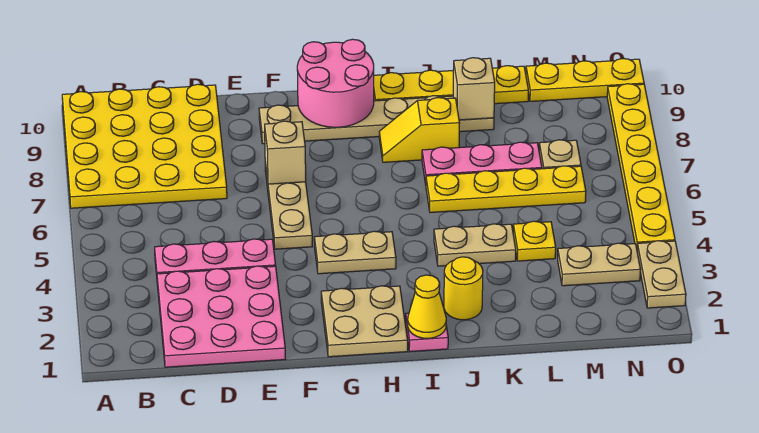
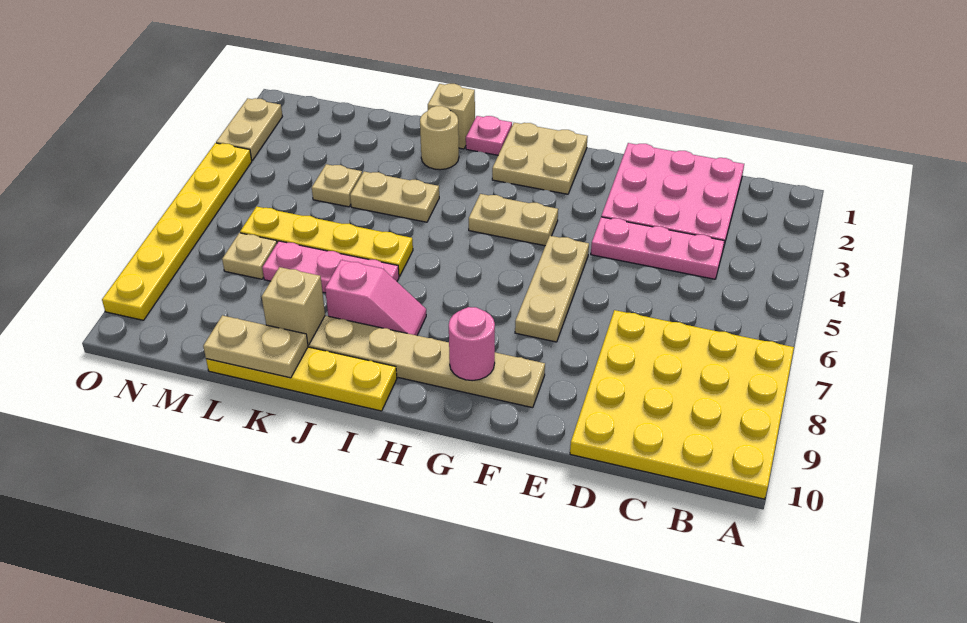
tan brick F7 level 2 -> tan brick J1 level 1
pink round brick G9:H10 level 2 -> pink round brick G9 level 2
yellow cone I1 level 2 -> none
yellow slope I8:J8 level 1 top J -> pink slope I8:J8 level 1 top J
yellow round brick J2 level 1 -> tan round brick J2 level 1
yellow plate L4 level 1 -> tan plate L4 level 1
tan plate M3:N3 level 1 -> tan plate K10:L10 level 2
yellow plate M10:O10 level 1 -> none

